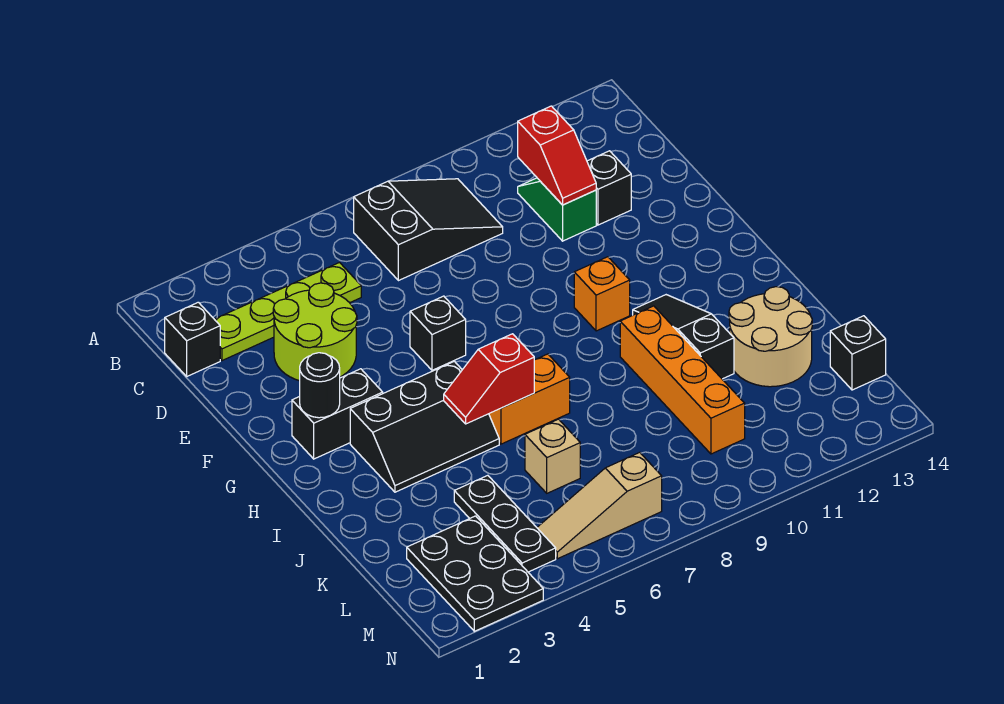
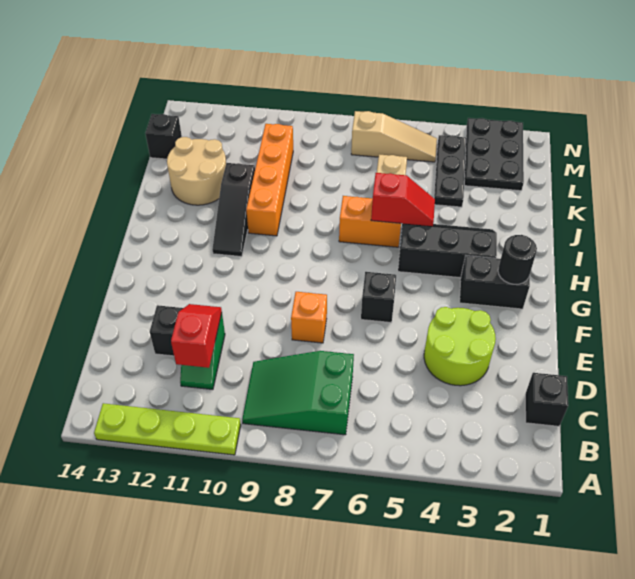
black slope B7:C9 level 1 top 7 -> green slope B7:C9 level 1 top 7
lime plate C2:C5 level 1 -> lime plate A10:A13 level 1
orange brick G10 level 1 -> orange brick E8 level 1

